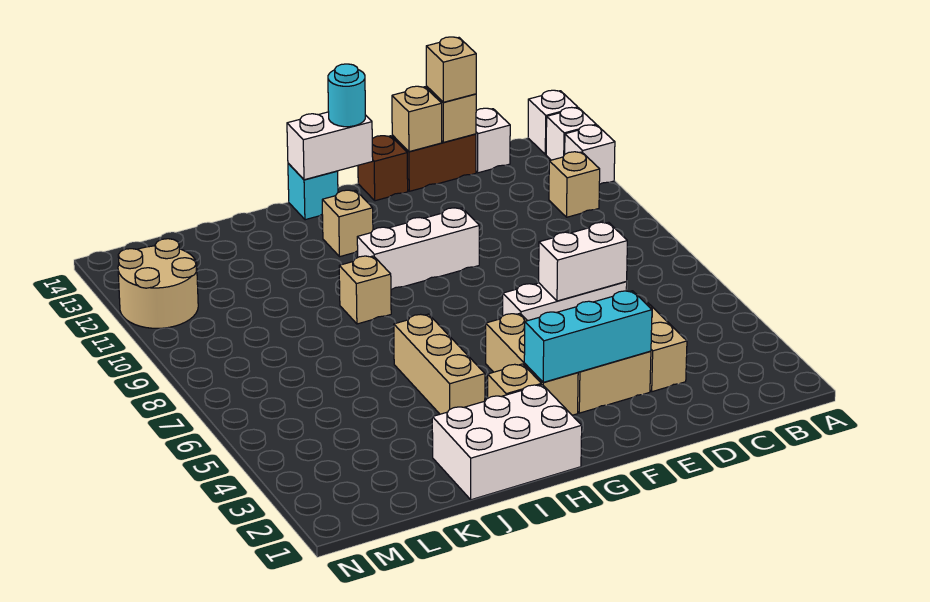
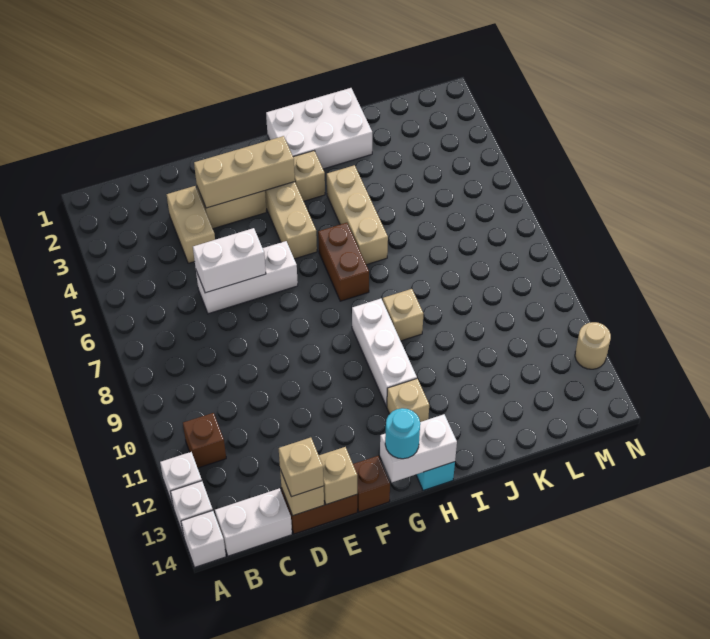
tan brick B11 level 1 -> brown brick B11 level 1
white brick C14 level 1 -> white brick B14:C14 level 1
cyan brick E3:G3 level 2 -> tan brick E3:G3 level 2
white brick F10:H10 level 1 -> white brick H9:H11 level 1
none -> brown brick H6:H7 level 1
tan round brick M11:N12 level 1 -> tan round brick N12 level 1

